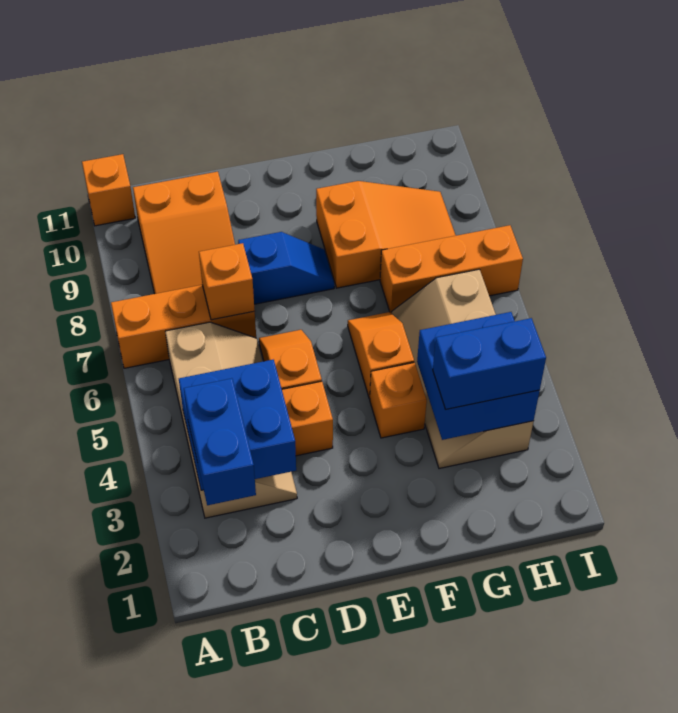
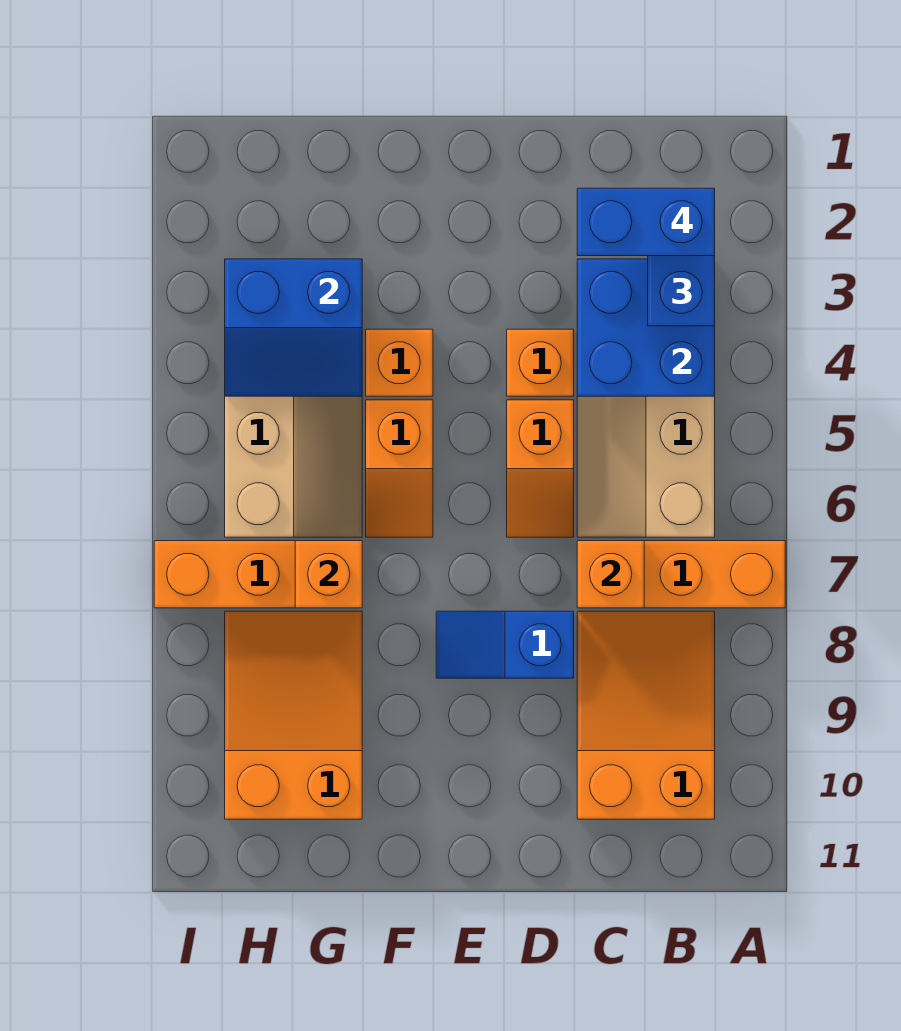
orange brick A11 level 1 -> orange brick G7 level 2
orange slope F8:H9 level 1 top F -> orange slope G8:H10 level 1 top 10
blue brick G3:H4 level 2 -> blue slope G3:H4 level 2 top 3
blue brick G3:H3 level 3 -> blue brick B2:C2 level 4

